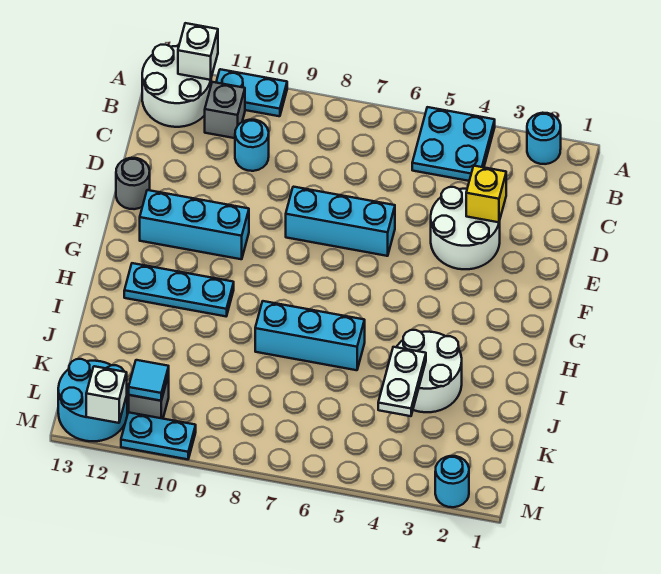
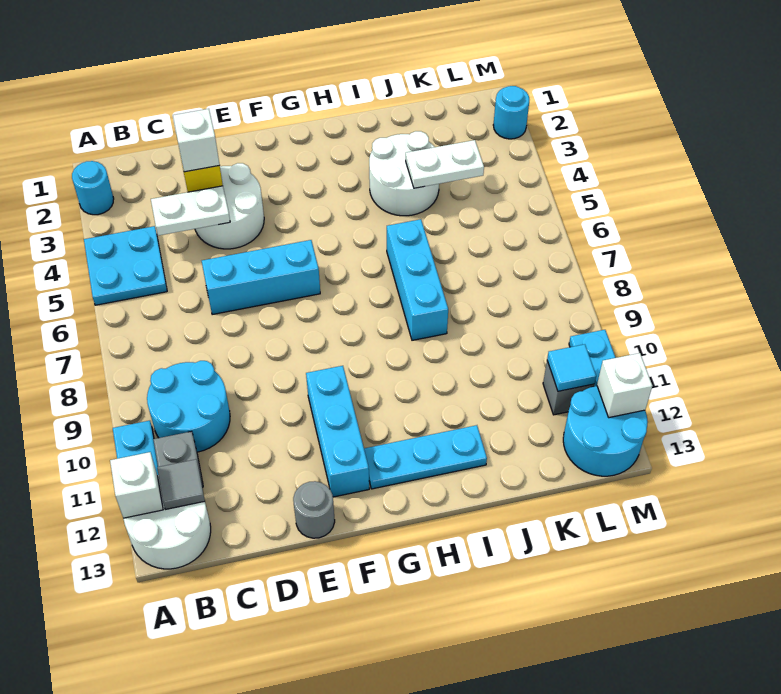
none -> grey tile B12 level 2
none -> white plate C4:D4 level 2
cyan round brick C10 level 1 -> cyan round brick B9:C10 level 1
none -> white brick D3 level 3
cyan brick E6:E8 level 1 -> cyan brick D6:F6 level 1
cyan plate H10:H12 level 1 -> cyan plate G12:I12 level 1

